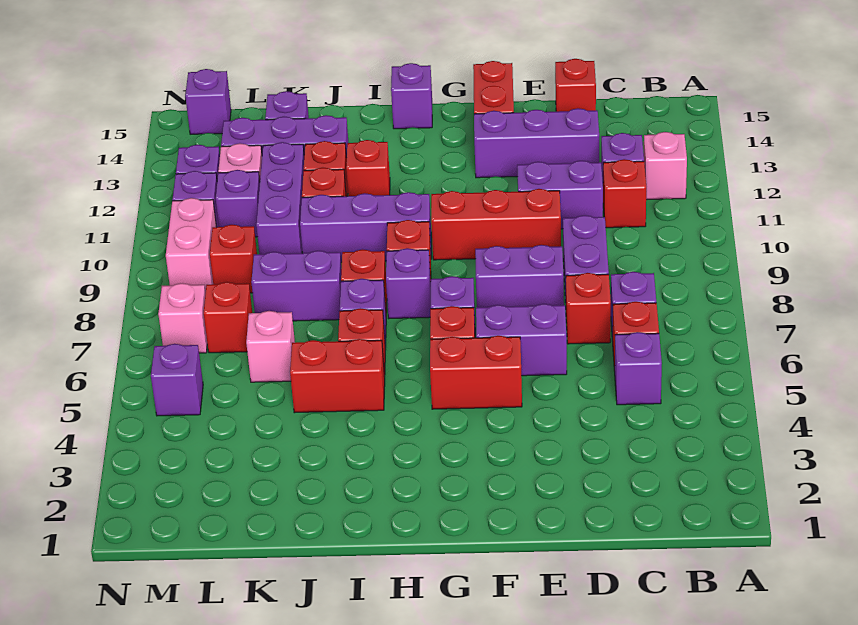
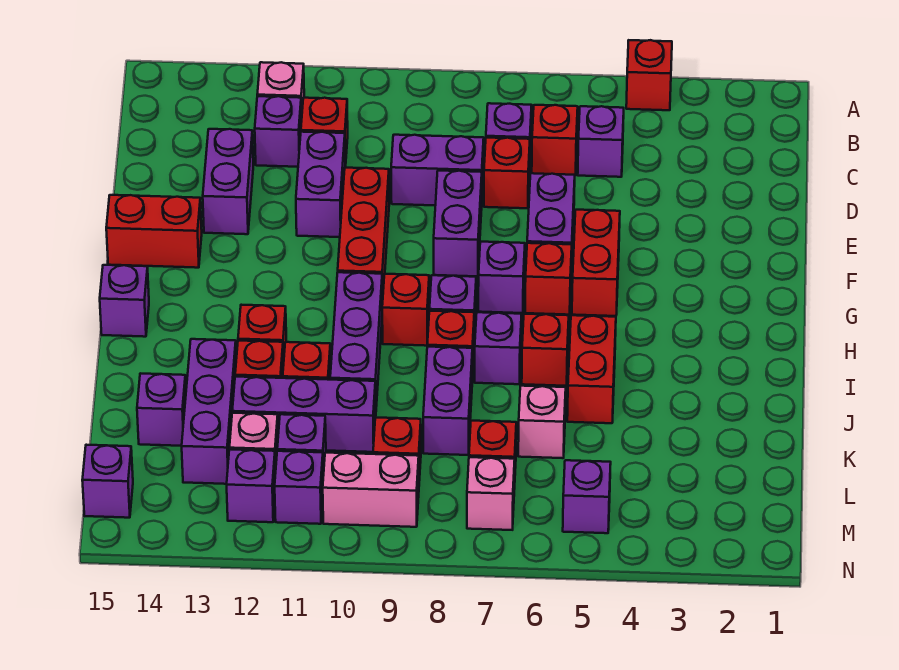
purple brick D13:F13 level 1 -> purple brick D13:E13 level 1
red brick D15 level 1 -> red brick A4 level 1

